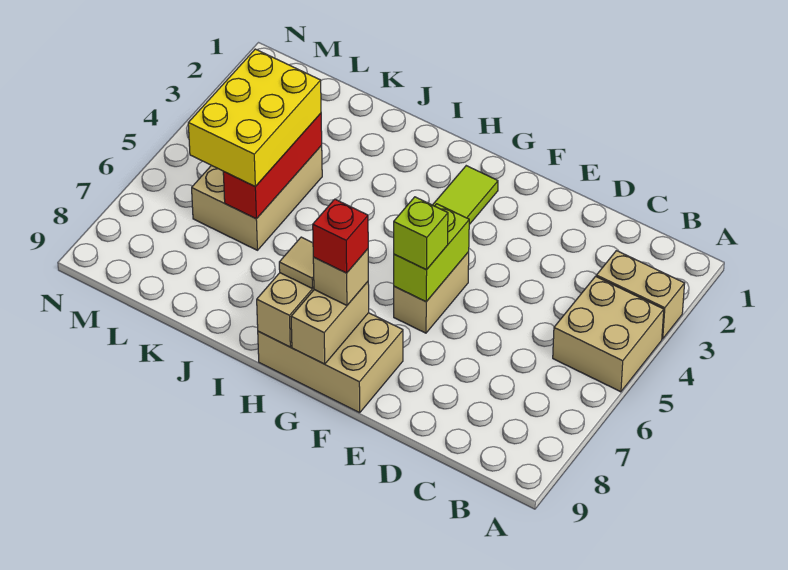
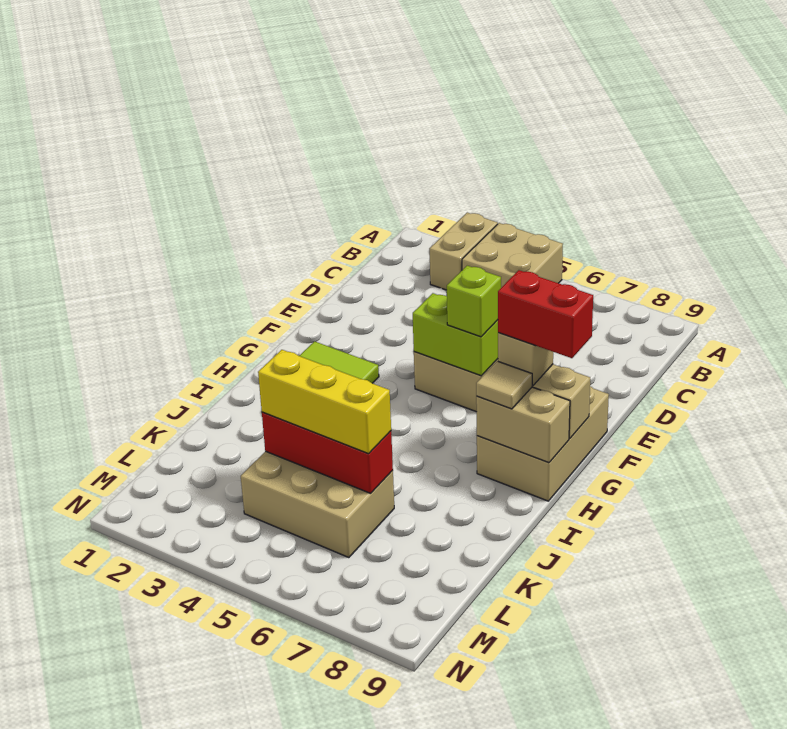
red brick G8 level 4 -> red brick G8:G9 level 4
yellow brick K4:L6 level 3 -> yellow brick K4:K6 level 3

